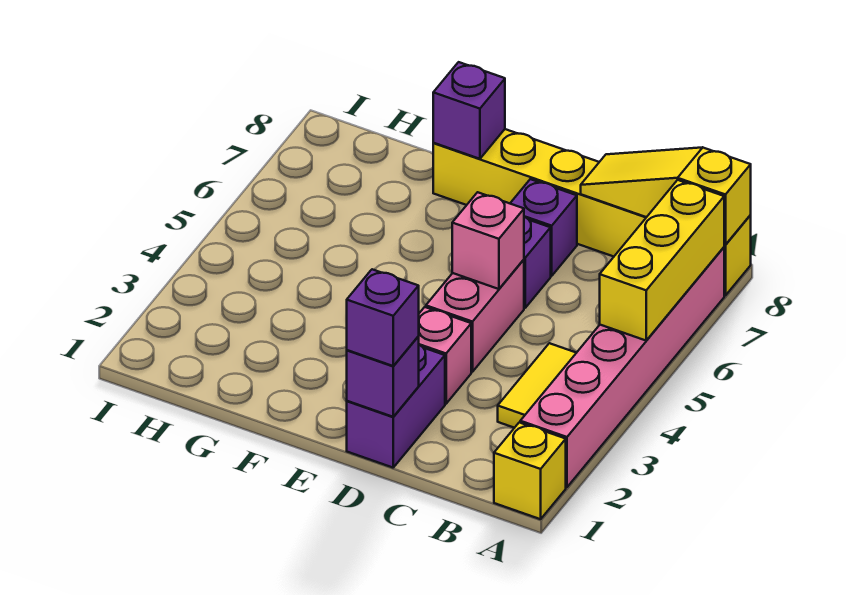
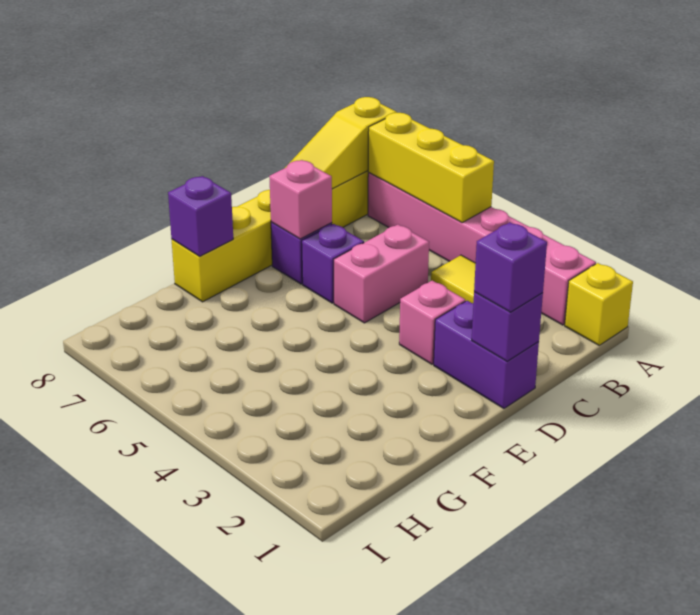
pink brick D4:D5 level 1 -> pink brick C5:D5 level 1
pink brick D5 level 2 -> pink brick D7 level 2

